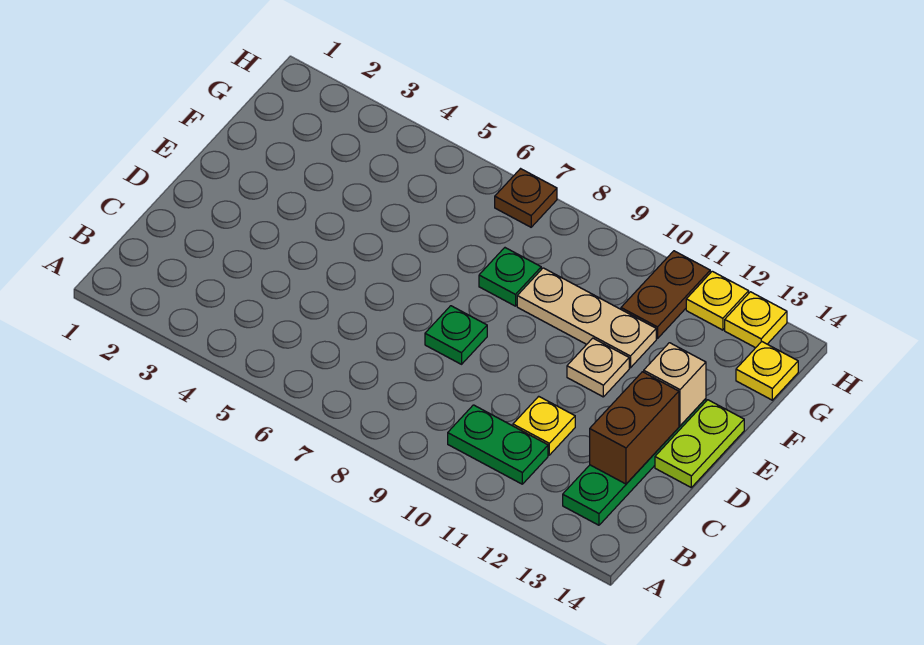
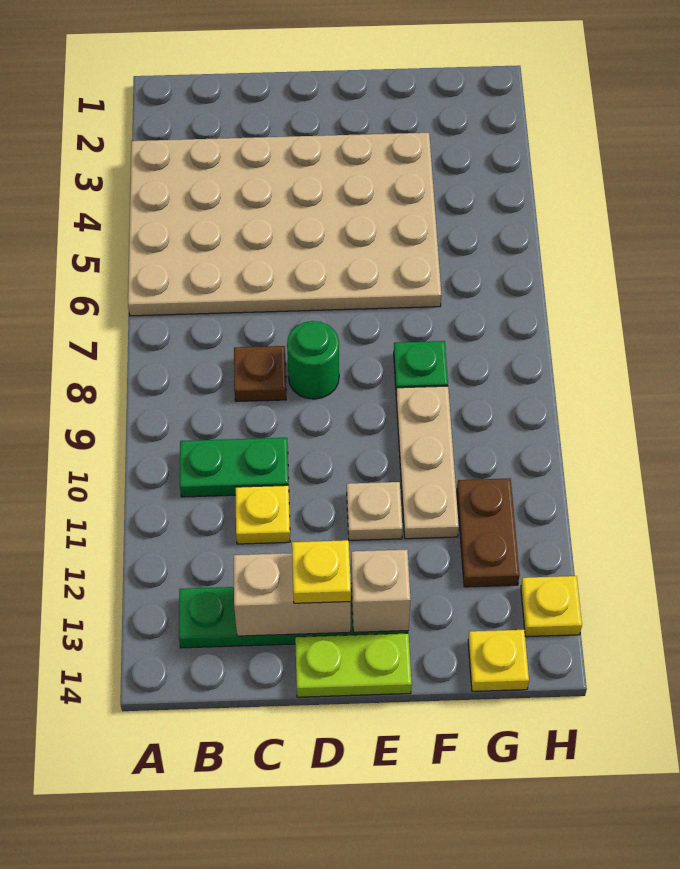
none -> tan plate A3:F6 level 1
green plate B10:B11 level 1 -> green plate B10:C10 level 1
brown brick C13:D13 level 2 -> tan brick C13:D13 level 2
green plate D8 level 1 -> green round brick D8 level 1
brown plate G11:H11 level 1 -> brown plate G11:G12 level 1
brown plate H7 level 1 -> brown plate C8 level 1
yellow plate H12 level 1 -> yellow plate D13 level 3

